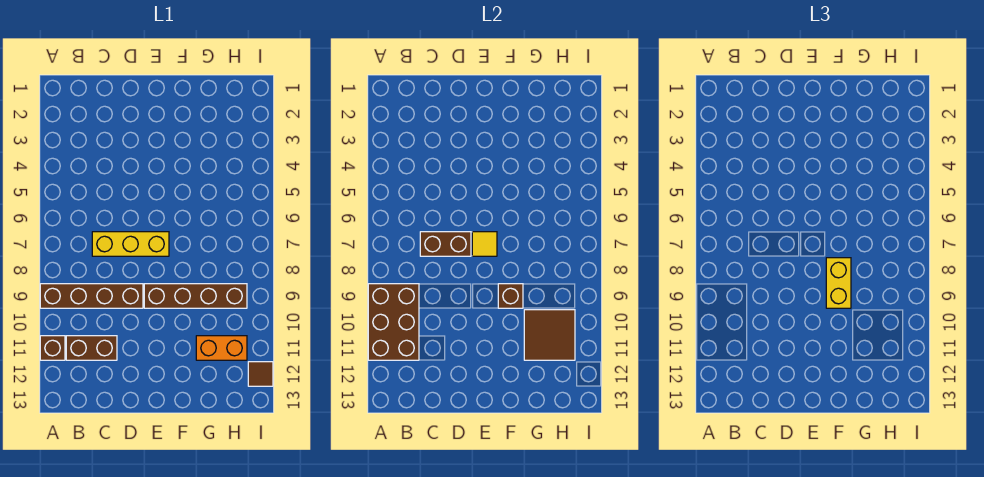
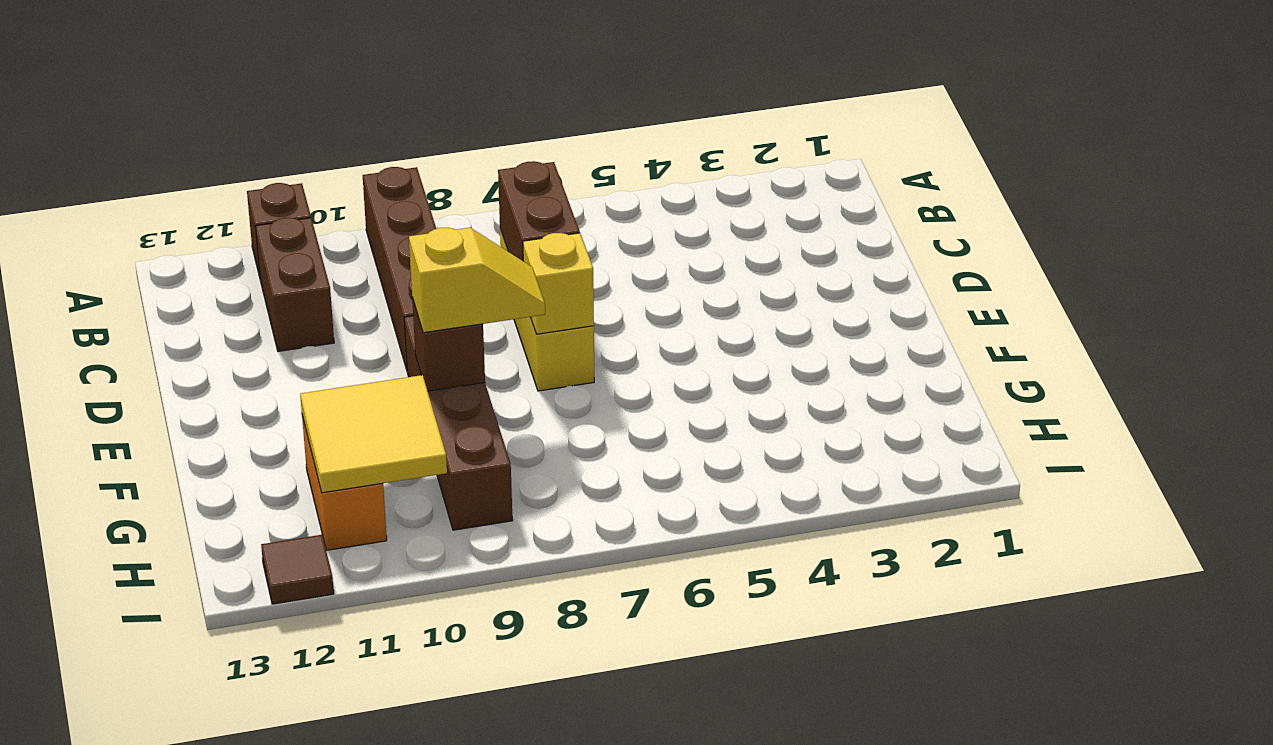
brown brick A9:B11 level 2 -> none
yellow tile E7 level 2 -> yellow brick E7 level 2
yellow brick F8:F9 level 3 -> yellow slope F8:F9 level 3 top 9
brown tile G10:H11 level 2 -> yellow tile G10:H11 level 2

